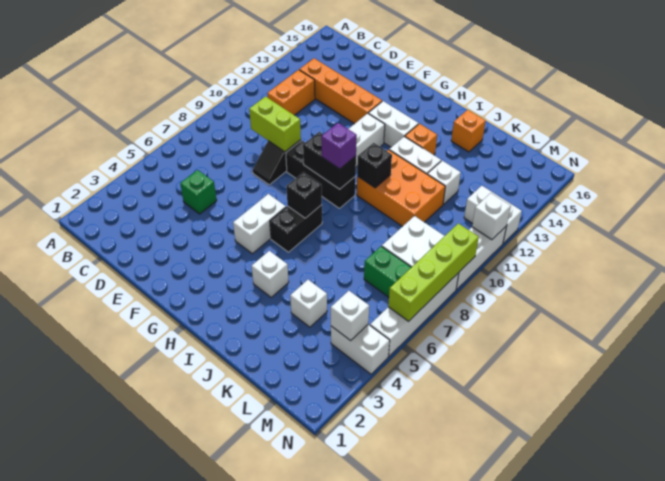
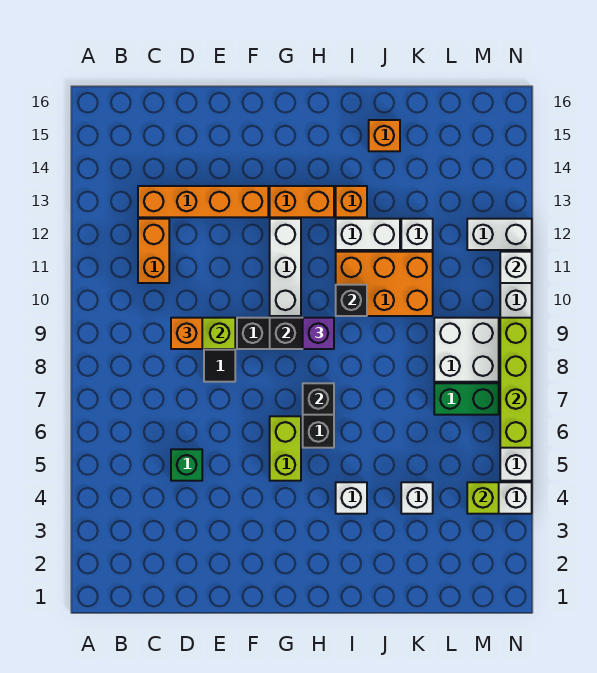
none -> orange brick D9 level 3
white brick G5:G6 level 1 -> lime brick G5:G6 level 1
white brick G13:H13 level 1 -> orange brick G13:H13 level 1
white brick M4 level 2 -> lime brick M4 level 2

